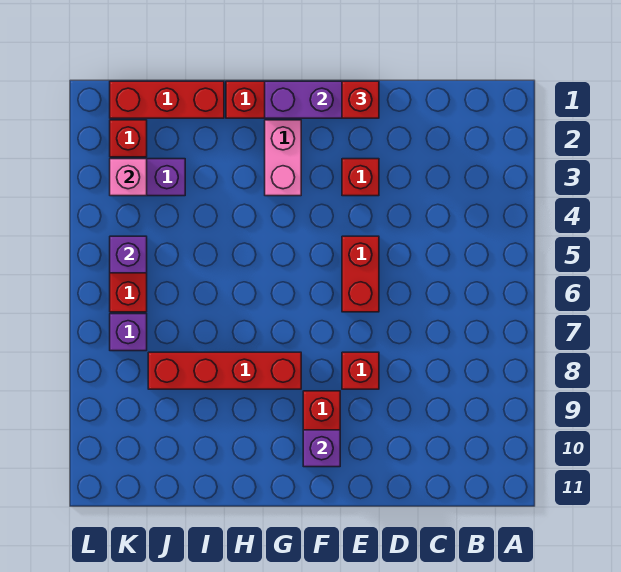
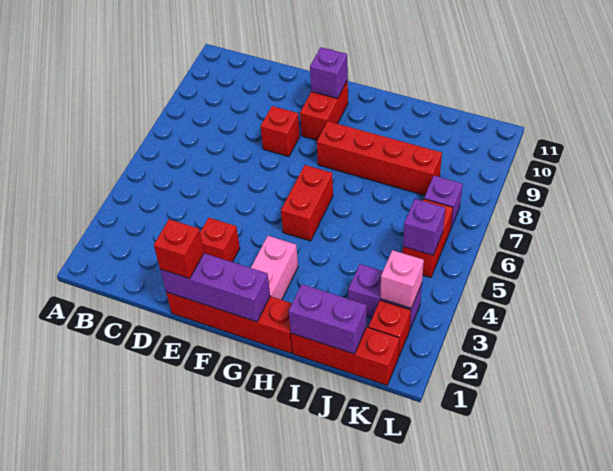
red brick E5:E6 level 1 -> red brick G5:G6 level 1
none -> purple brick I1:J1 level 2

